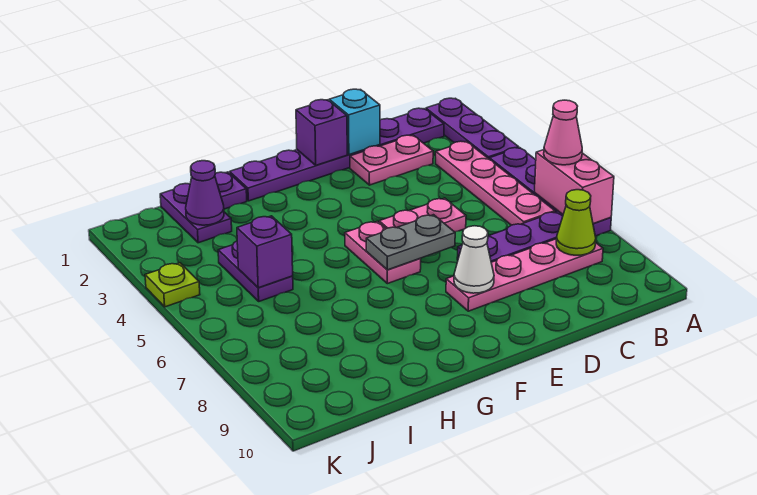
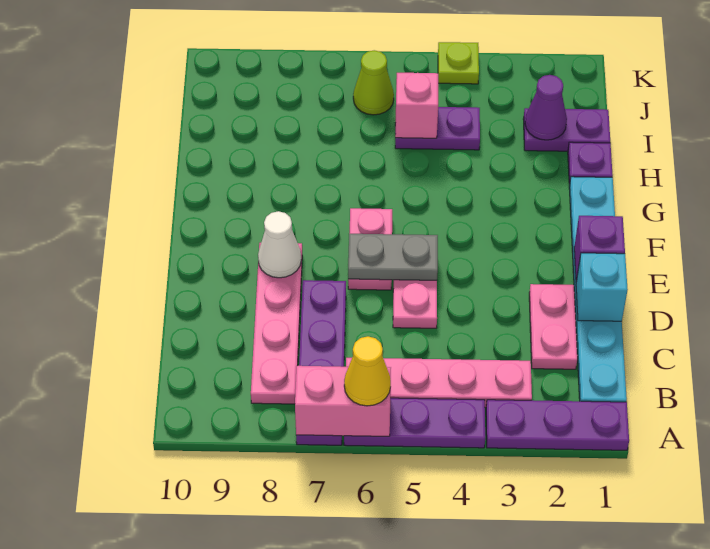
pink cone A6 level 3 -> yellow cone A6 level 3
purple plate B1:G1 level 1 -> cyan plate B1:G1 level 1
lime cone B8 level 2 -> lime cone J6 level 1
grey plate E6:F6 level 2 -> grey plate E5:E6 level 2
pink plate F5:F6 level 1 -> pink plate E6:F6 level 1
purple brick I5 level 2 -> pink brick I5 level 2

